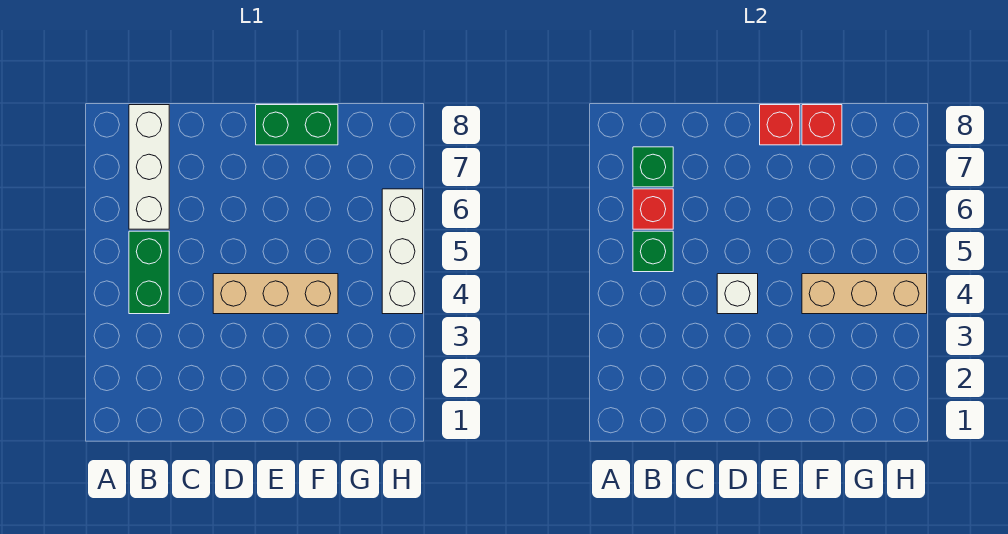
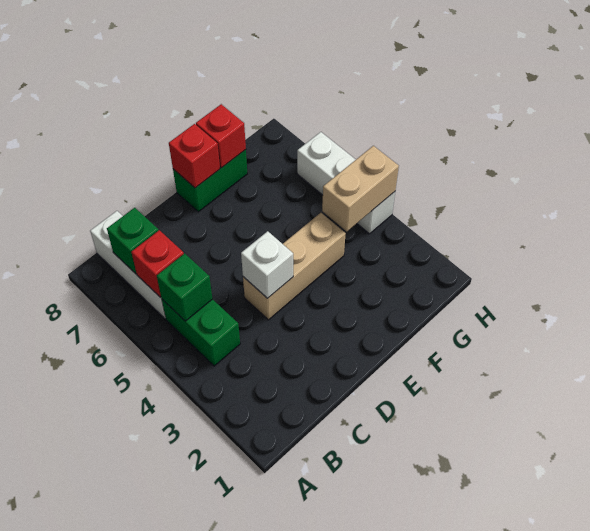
tan brick F4:H4 level 2 -> tan brick G4:H4 level 2

